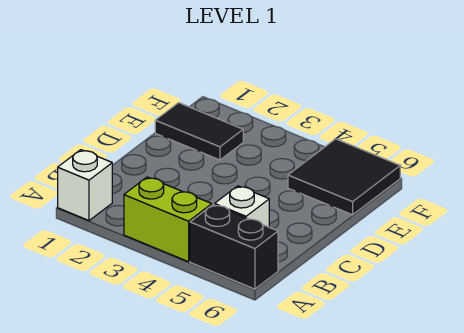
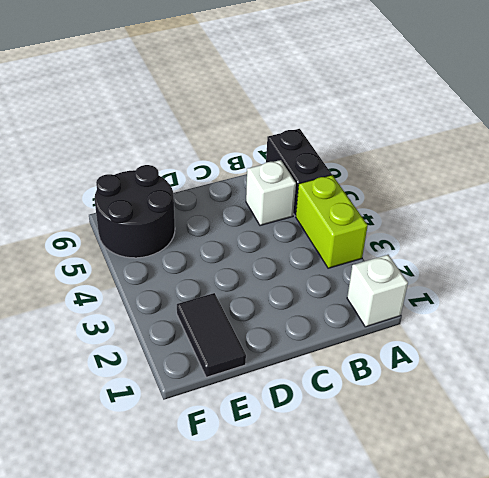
black tile E5:F6 level 1 -> black round brick E5:F6 level 1

